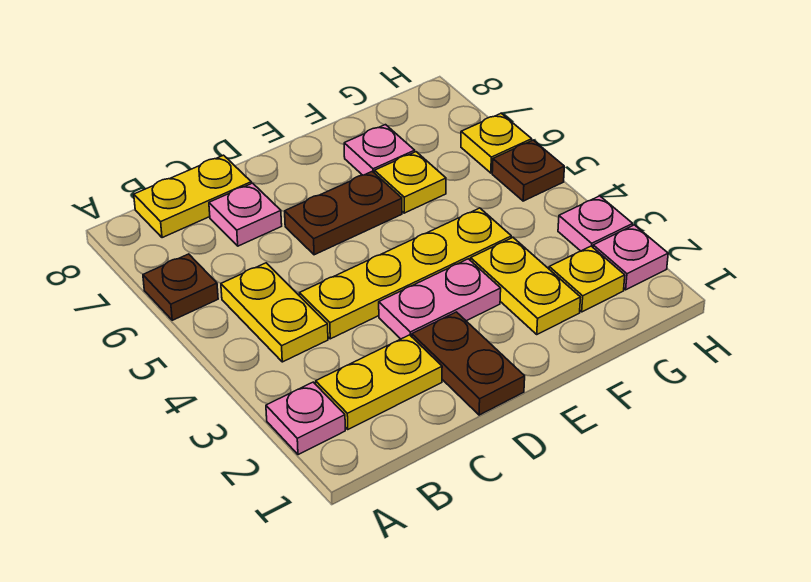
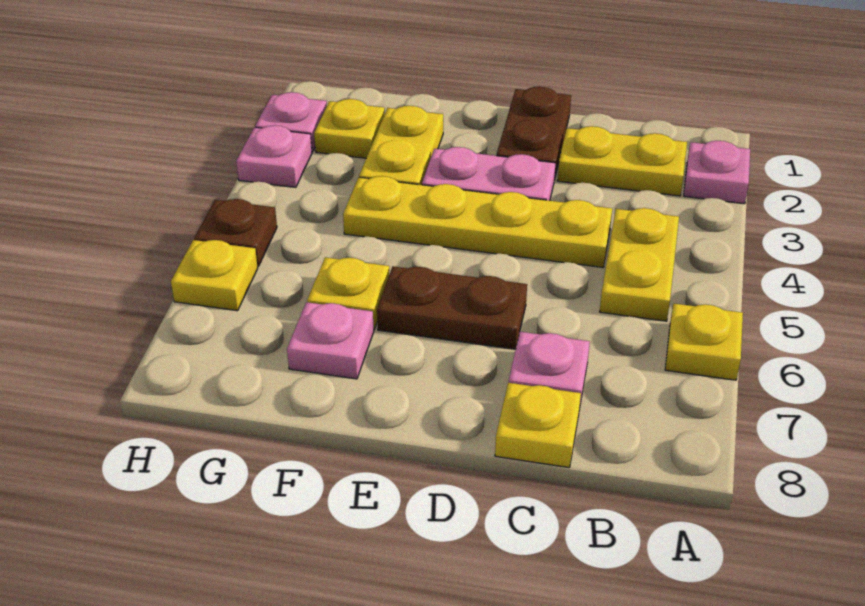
brown plate A6 level 1 -> yellow plate A6 level 1
yellow plate B8:C8 level 1 -> yellow plate C8 level 1

